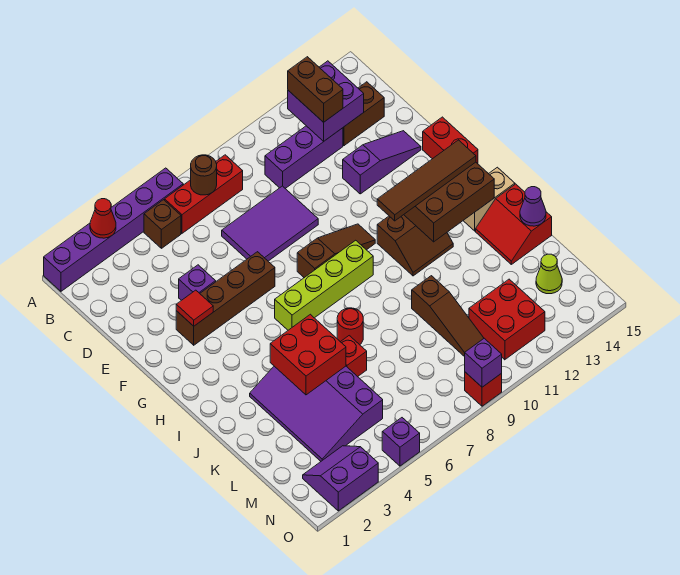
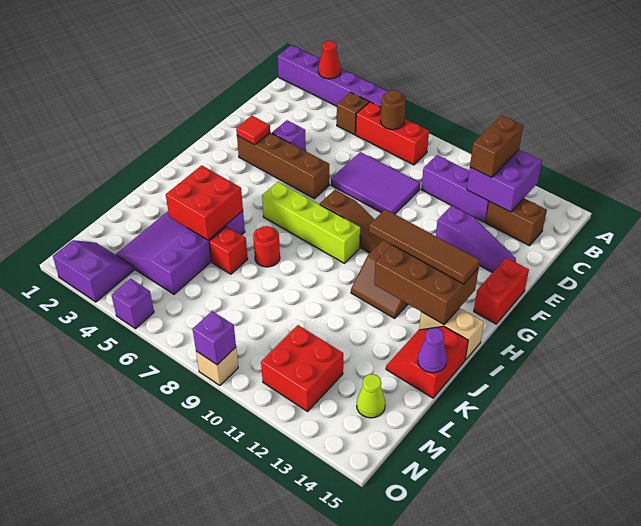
brown slope K10:M10 level 1 top K -> none
red brick O9 level 1 -> tan brick O9 level 1

